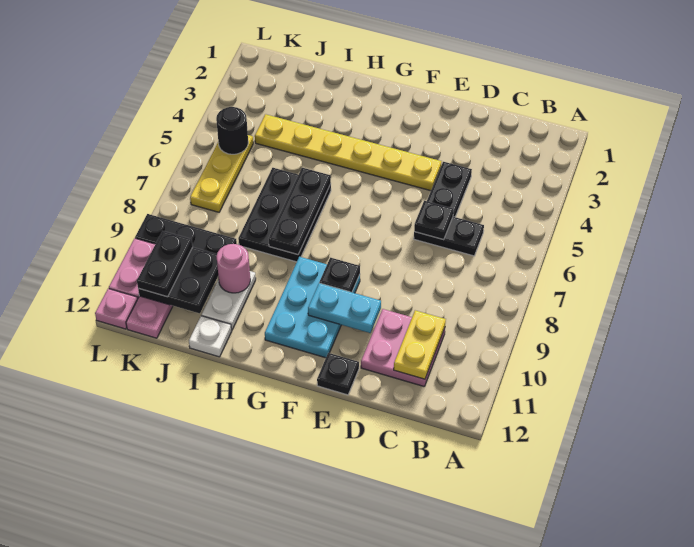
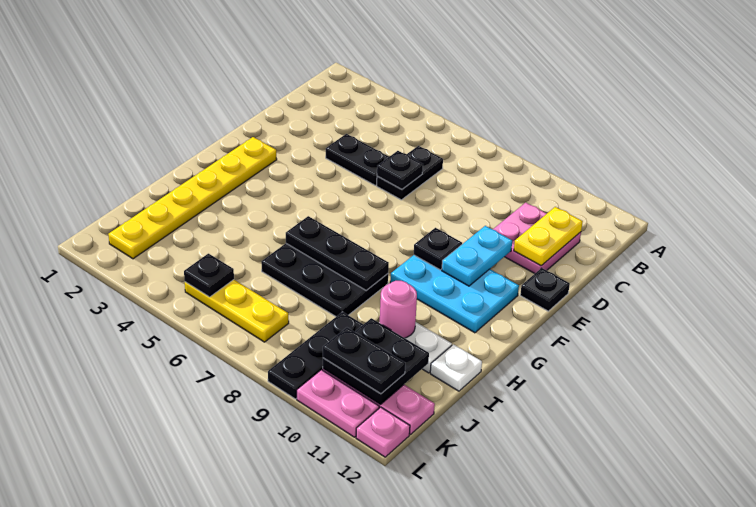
yellow plate C10:C11 level 2 -> yellow plate C11:D11 level 2
yellow plate E4:J4 level 1 -> yellow plate F2:K2 level 1
black round brick K5 level 2 -> black plate K5 level 2

